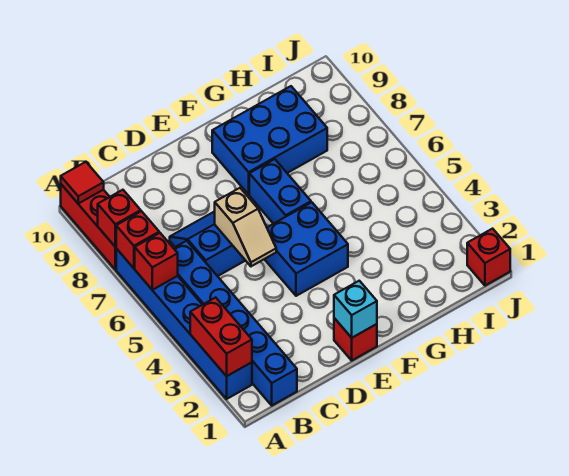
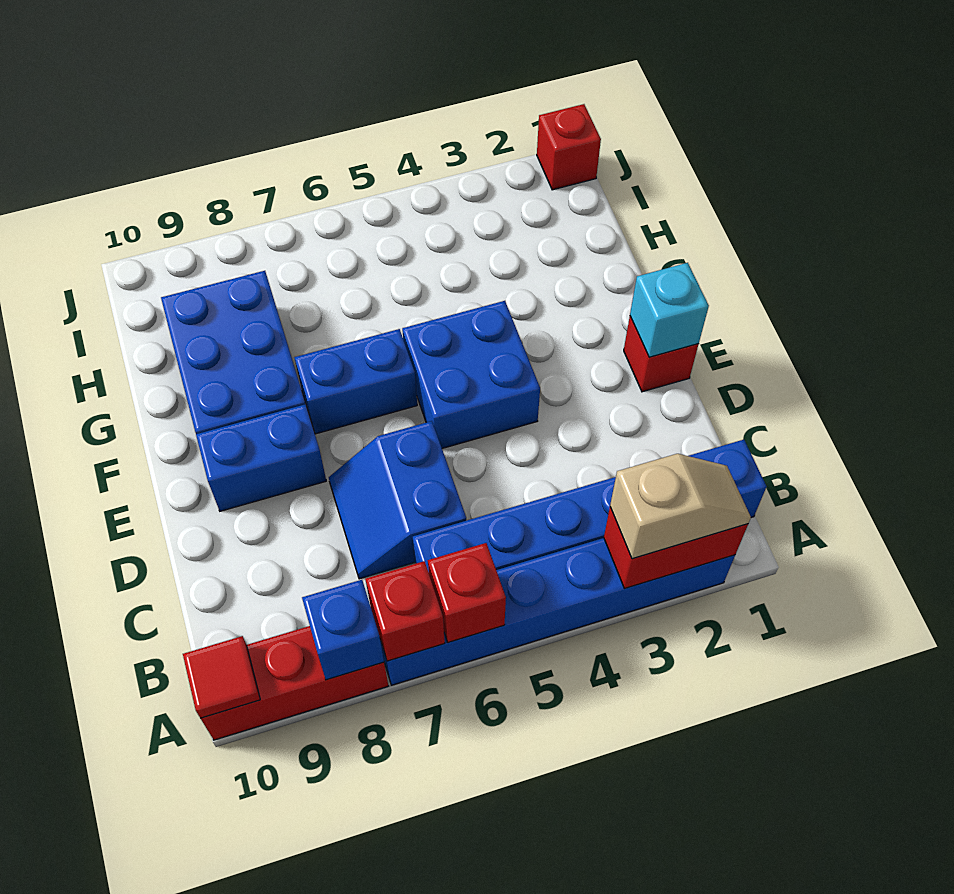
red brick A8 level 2 -> blue brick A8 level 2
tan slope D5:D6 level 2 top 6 -> tan slope A2:A3 level 3 top 3
none -> blue brick E8:E9 level 1

